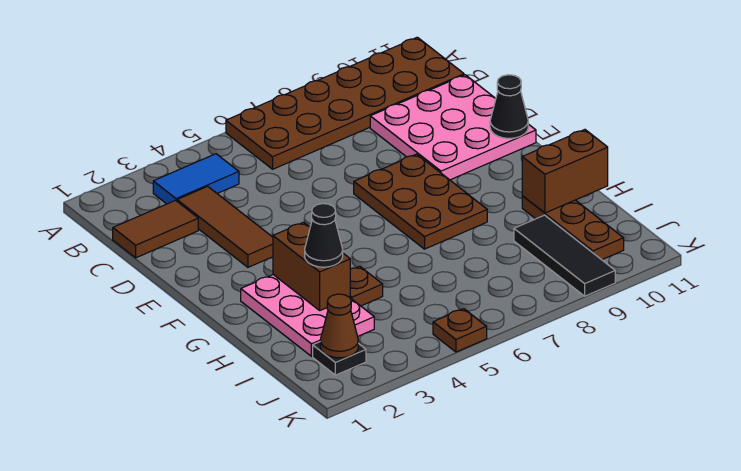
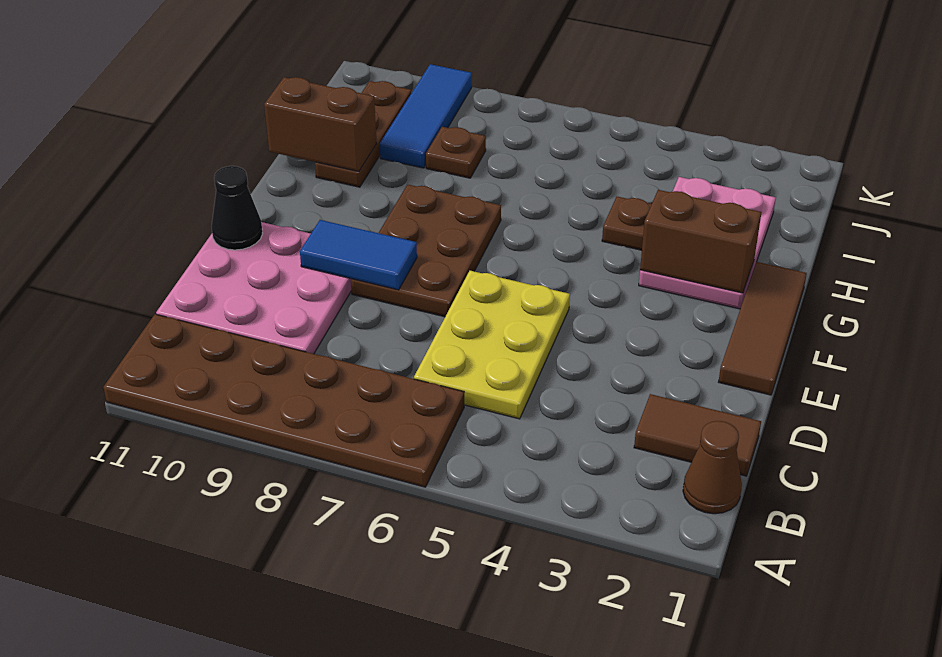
blue tile B3:B4 level 1 -> blue tile E8:E9 level 2
brown tile C3:E3 level 1 -> brown tile E1:G1 level 1
none -> yellow plate C5:E6 level 1
brown brick G3:H3 level 2 -> brown brick G2:G3 level 2
black cone H3 level 3 -> none
black tile I9:K9 level 1 -> blue tile I9:K9 level 1
black plate J2 level 1 -> none
brown cone J2 level 2 -> brown cone B1 level 1
brown plate K5 level 1 -> brown plate I8 level 1

